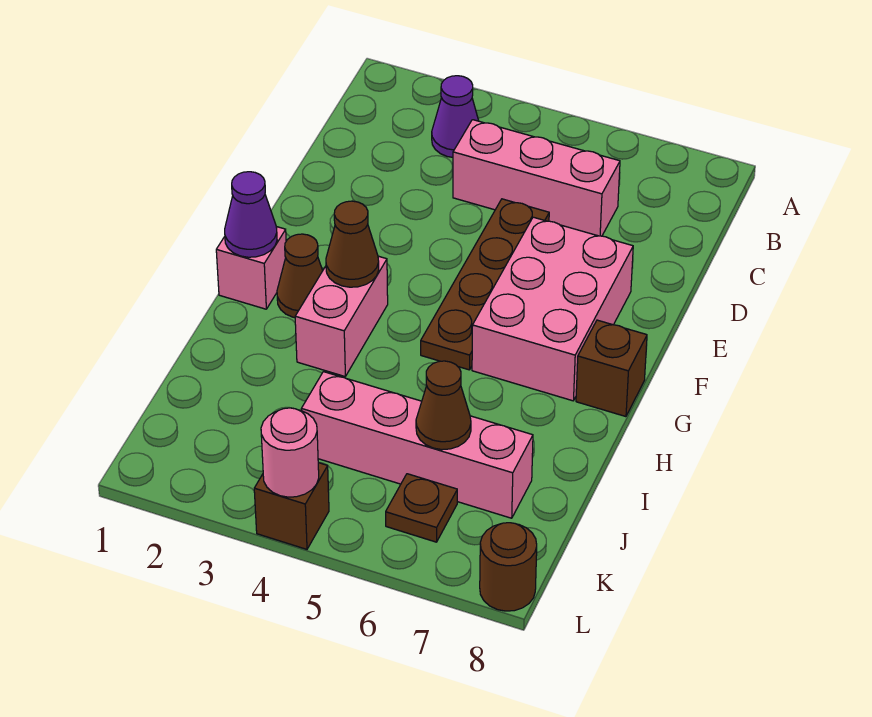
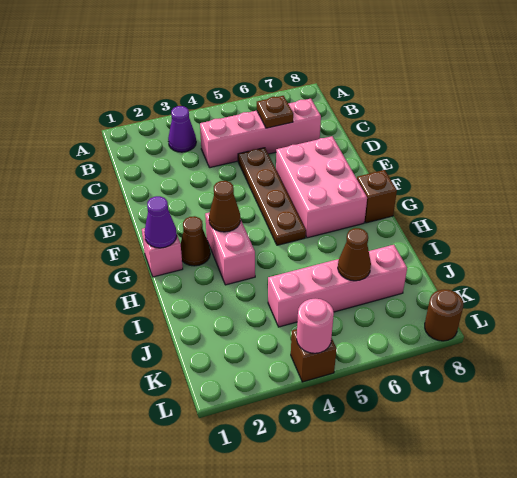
pink brick C4:C6 level 1 -> pink brick C4:C7 level 1
brown plate K6 level 1 -> brown plate C6 level 2

